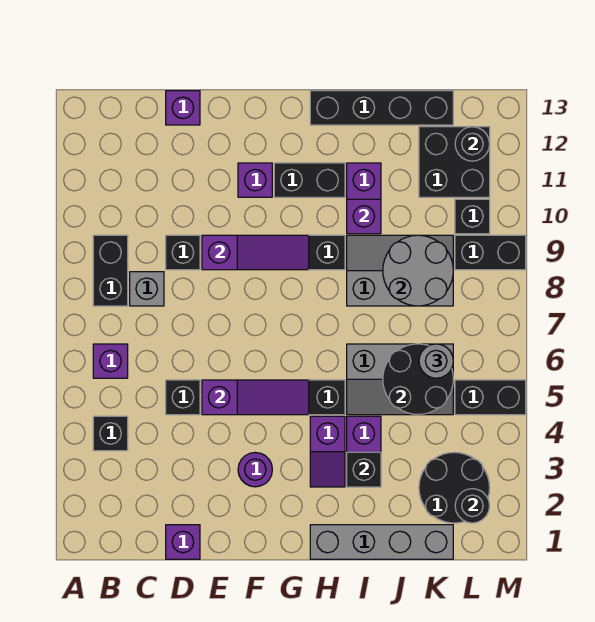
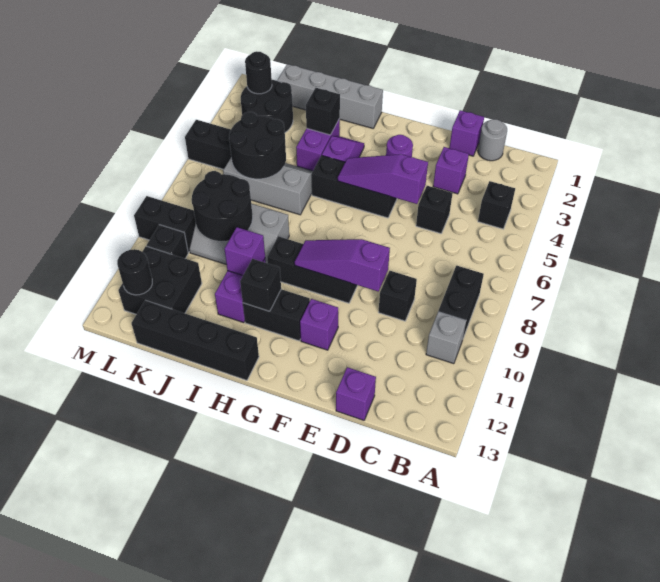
purple brick B6 level 1 -> purple brick D3 level 1
grey brick C8 level 1 -> grey brick B10 level 1
none -> black brick H11 level 2
grey round brick J8:K9 level 2 -> black round brick J8:K9 level 2
grey round brick K6 level 3 -> grey round brick C1 level 1

